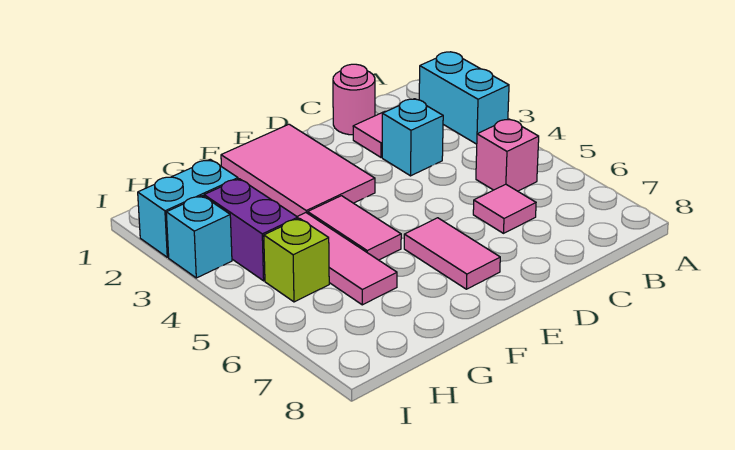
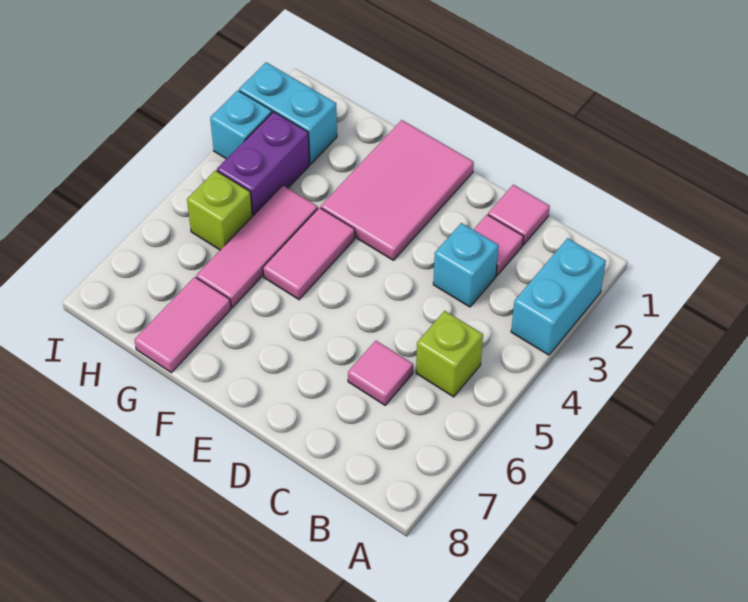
pink brick B5 level 1 -> lime brick B5 level 1
pink round brick C1 level 1 -> pink tile C1 level 1
pink tile E6:E7 level 1 -> pink tile G7:G8 level 1

